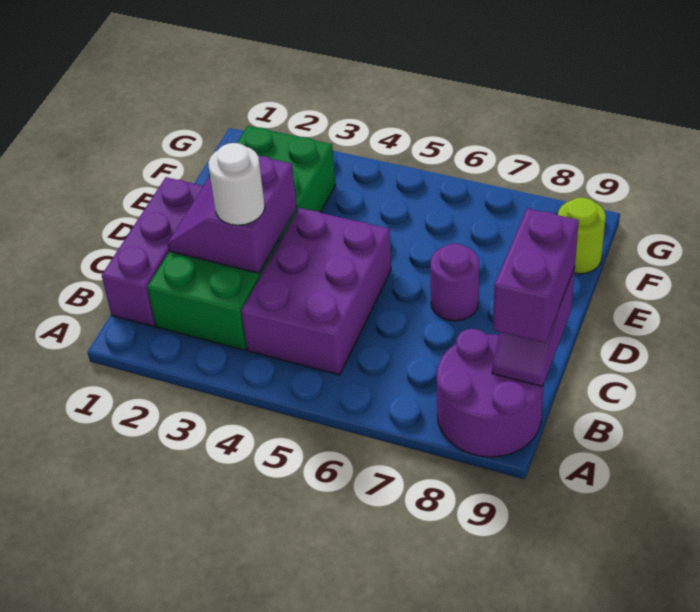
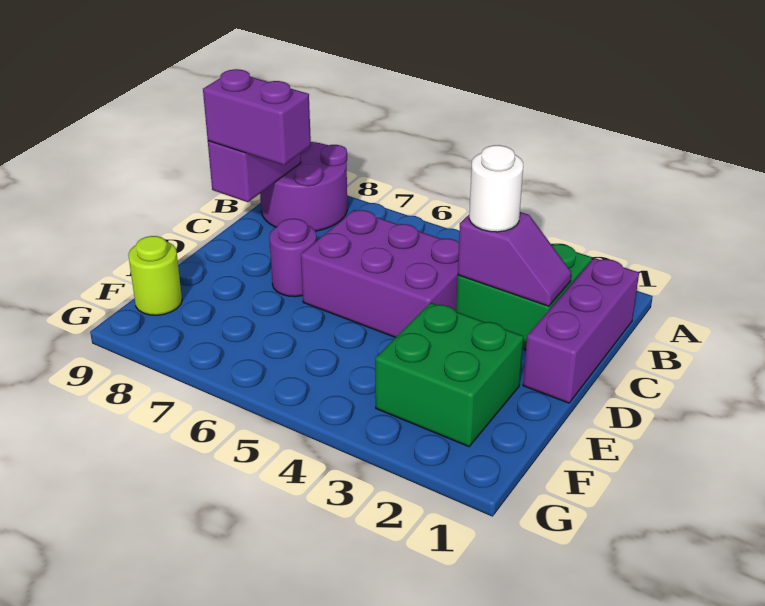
purple brick B4:D5 level 1 -> purple brick C4:D6 level 1
purple brick B9:C9 level 3 -> purple brick C8:C9 level 3
purple slope C2:D3 level 2 top 3 -> purple slope C2:C3 level 2 top 3

